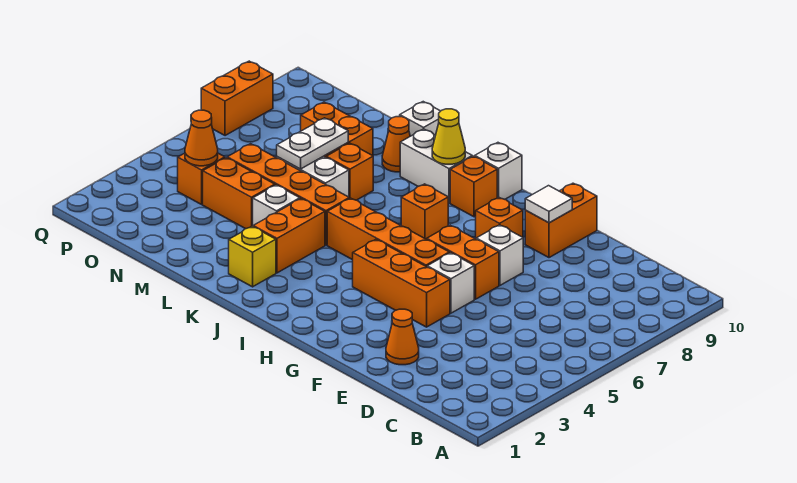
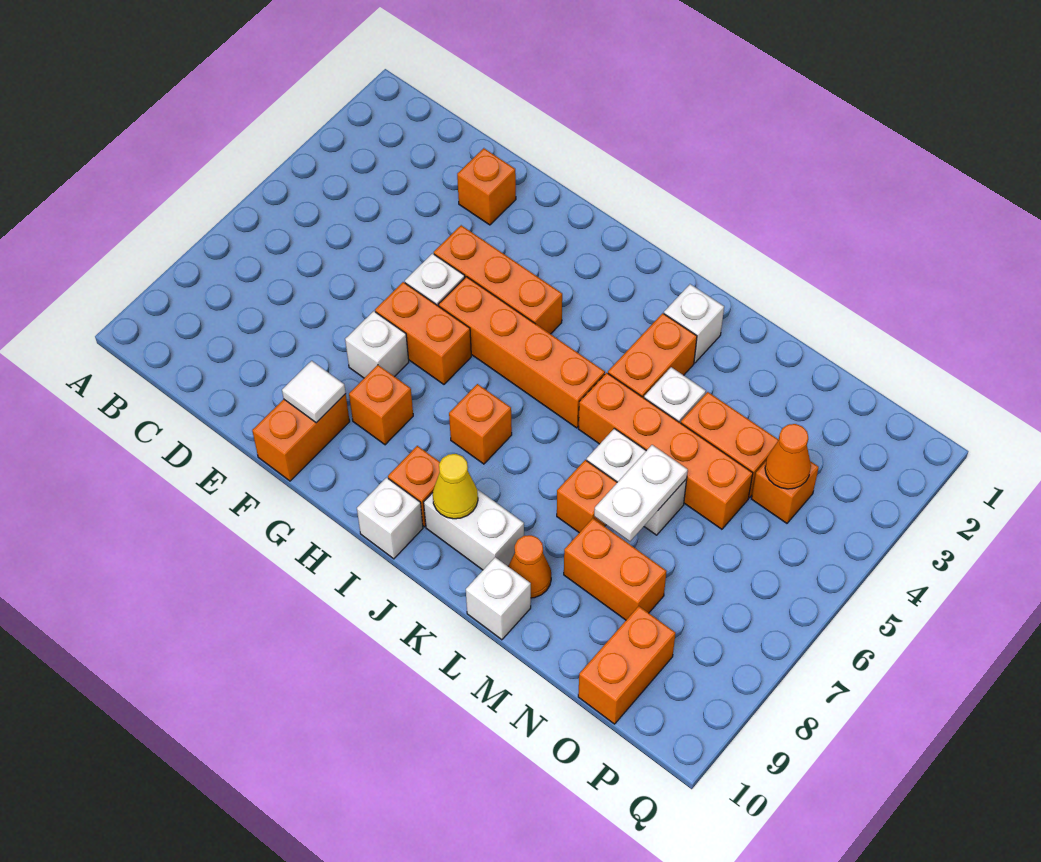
orange cone E2 level 1 -> orange brick E2 level 1
yellow brick K2 level 1 -> white brick K2 level 1
orange brick Q7:Q8 level 1 -> orange brick O9:O10 level 1

